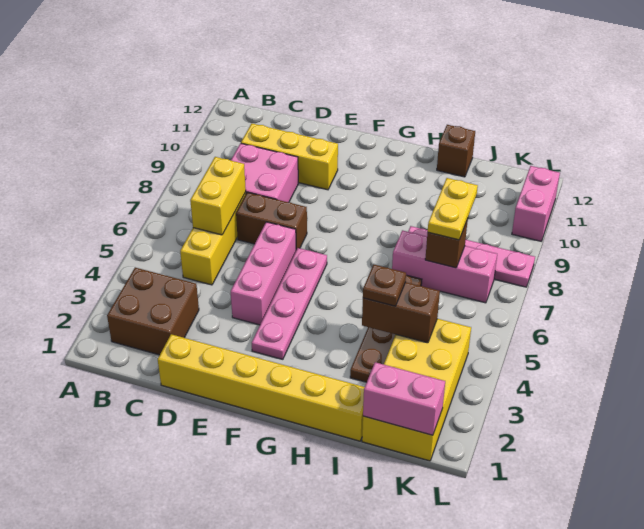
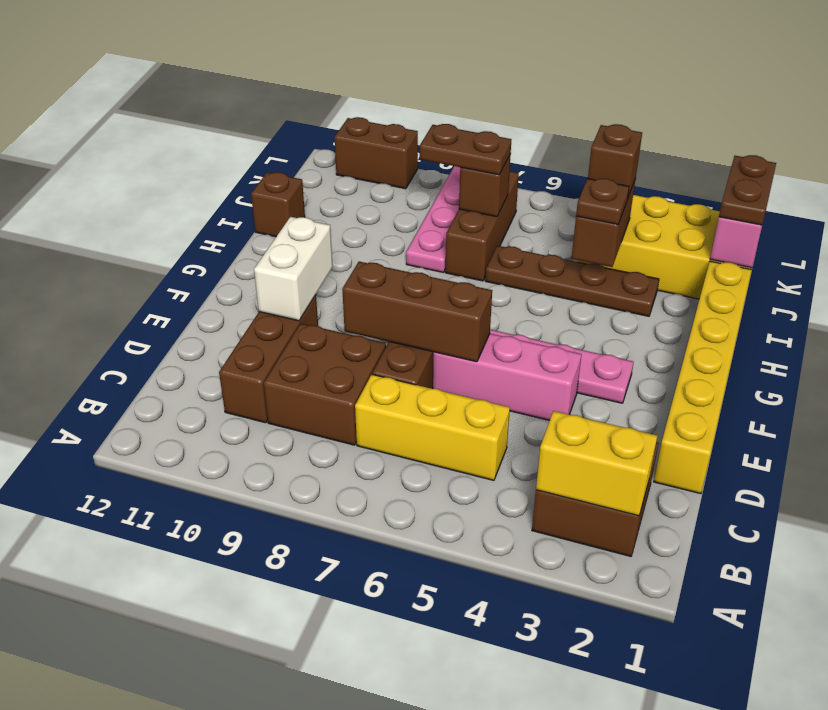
yellow brick C6:C7 level 2 -> yellow brick B2:B3 level 2
pink brick C8:D9 level 1 -> brown brick C8:D9 level 1
yellow brick C10:E10 level 1 -> brown brick C10:E10 level 1
none -> brown brick E6:E8 level 2
none -> white brick E10:F10 level 2
pink brick I7:K7 level 1 -> brown brick I7:K7 level 1
none -> brown plate J1:K1 level 3
none -> brown brick J4 level 3
yellow plate J7:J8 level 3 -> brown plate J7:J8 level 3
pink brick L10:L11 level 1 -> brown brick L10:L11 level 1

